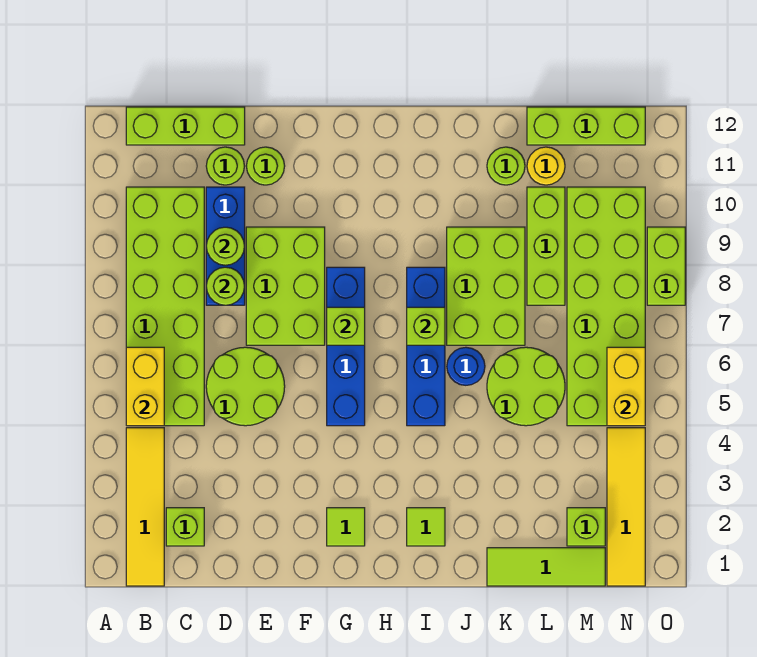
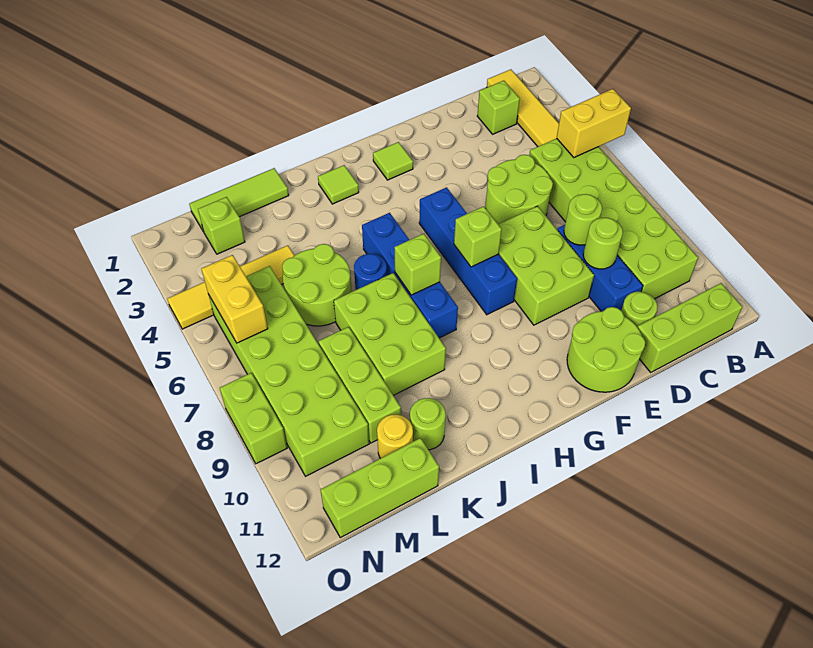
yellow brick B5:B6 level 2 -> yellow brick A5:B5 level 2
lime round brick E11 level 1 -> lime round brick E11:F12 level 1
yellow tile N1:N4 level 1 -> yellow tile L4:O4 level 1

